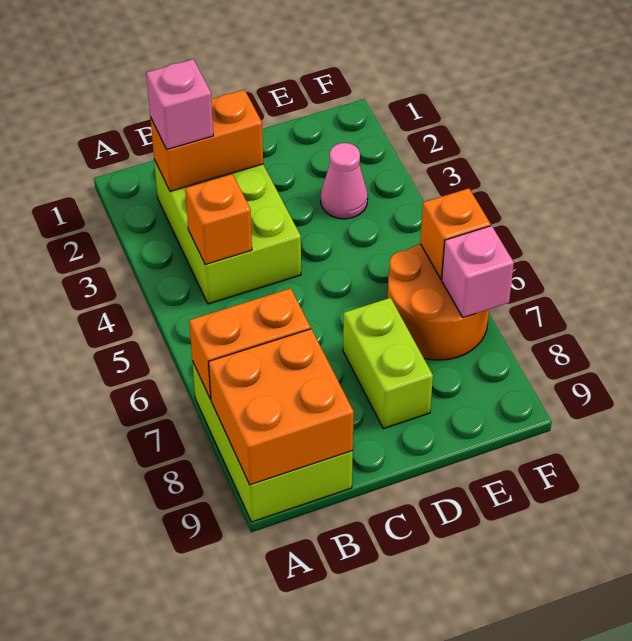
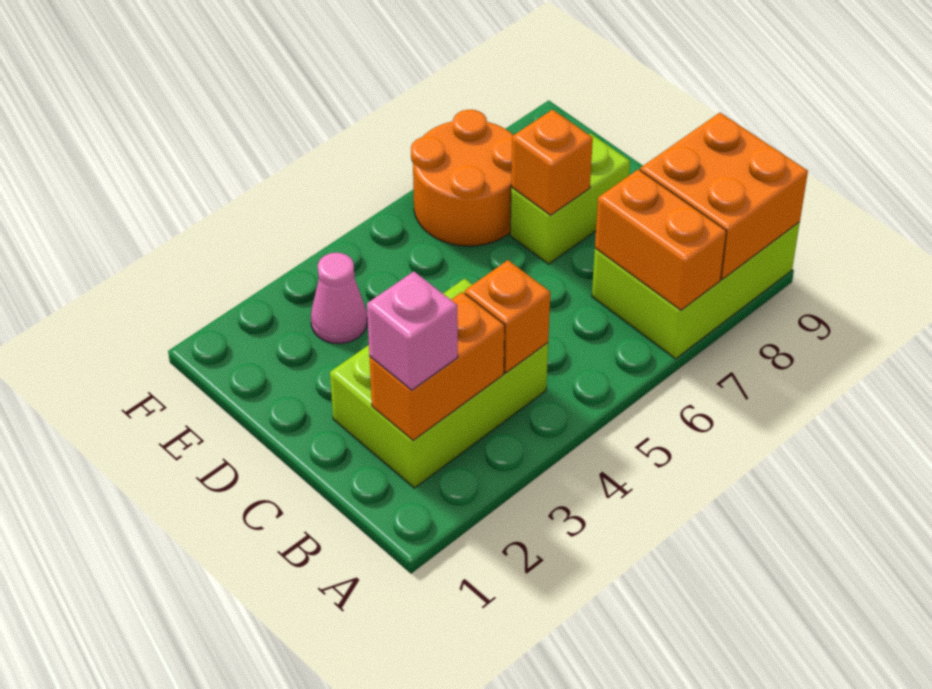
orange brick B2:C2 level 2 -> orange brick B2:B3 level 2
orange brick F6 level 2 -> orange brick D7 level 2
pink brick F7 level 2 -> none

